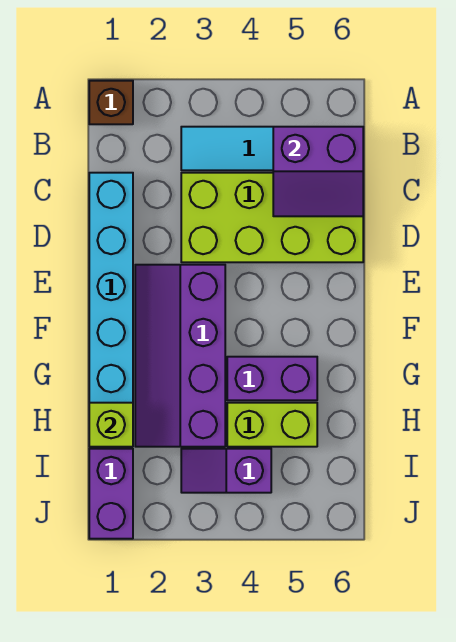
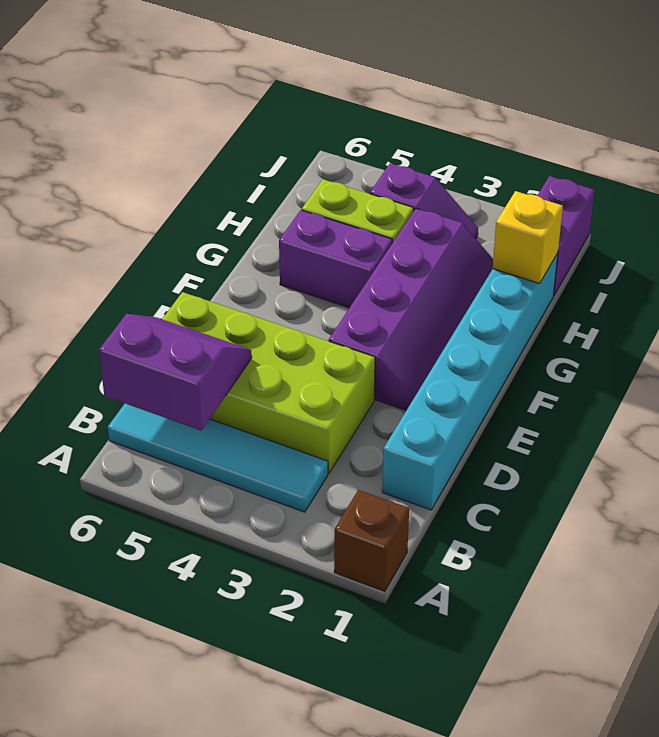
lime brick H1 level 2 -> yellow brick H1 level 2

